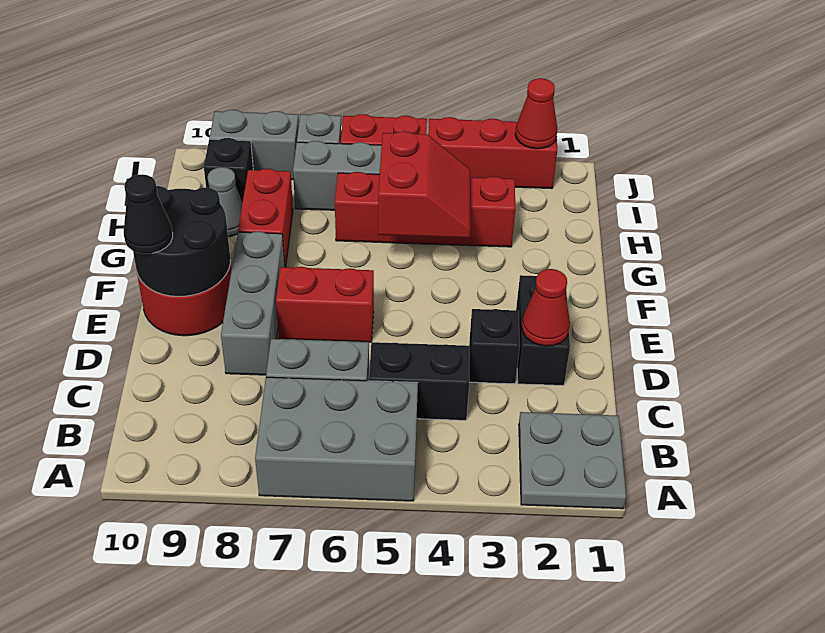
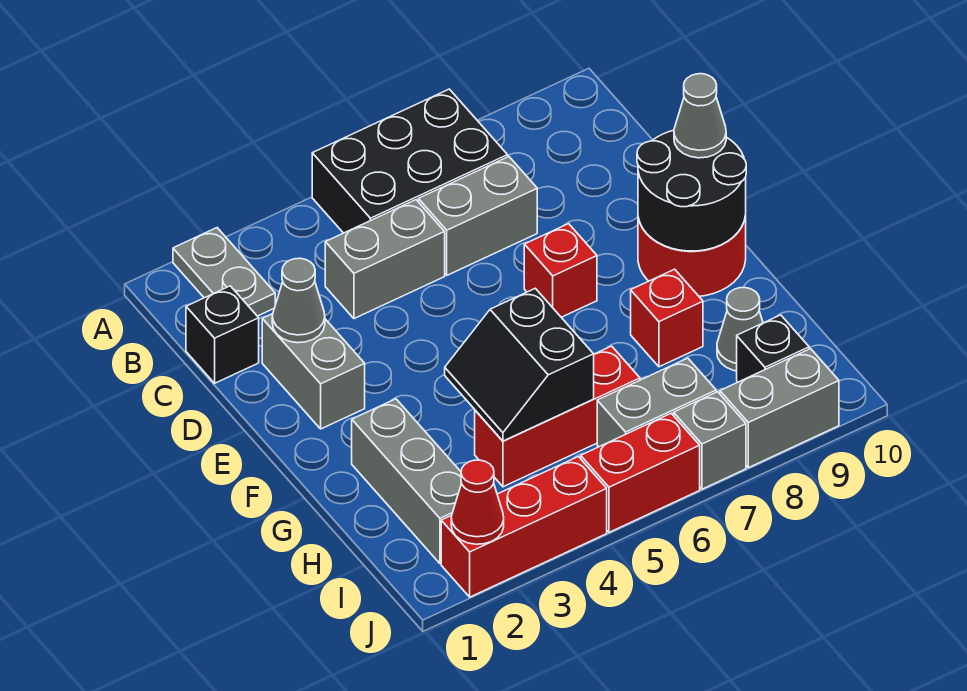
grey plate A1:B2 level 1 -> grey plate A2:B2 level 1
grey brick A5:B7 level 1 -> black brick A5:B7 level 1
black brick C4:C5 level 1 -> grey brick C4:C5 level 1
black brick D2:E2 level 1 -> grey brick D2:E2 level 1
red cone D2 level 2 -> grey cone D2 level 2
black brick D3 level 1 -> black brick C1 level 1
grey brick D8:F8 level 1 -> grey brick G2:I2 level 1
red brick E6:E7 level 1 -> red brick E7 level 1
black cone E10 level 3 -> grey cone E10 level 3
red slope G4:H5 level 2 top 5 -> black slope G4:H5 level 2 top 5
red brick G8:H8 level 1 -> red brick G8 level 1
red brick H3:H6 level 1 -> red brick H4:H6 level 1

